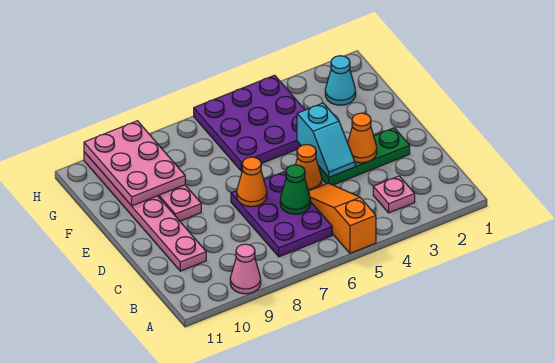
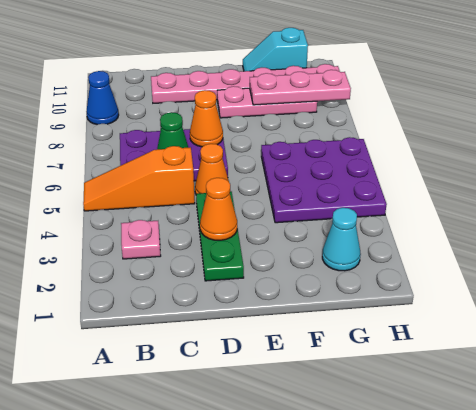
orange slope A5:C5 level 1 top A -> orange slope A5:C5 level 1 top C
pink cone A9 level 1 -> blue cone A9 level 1
cyan slope D4:E4 level 2 top E -> cyan slope F11:G11 level 1 top G
pink plate F9:H10 level 2 -> pink plate F9:H9 level 2

